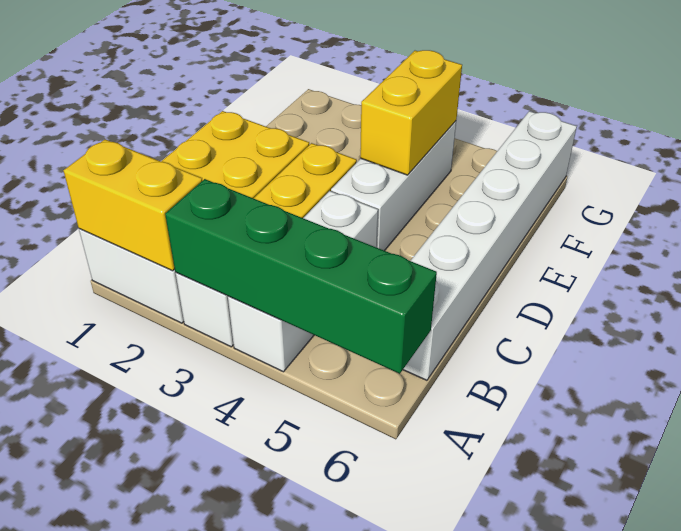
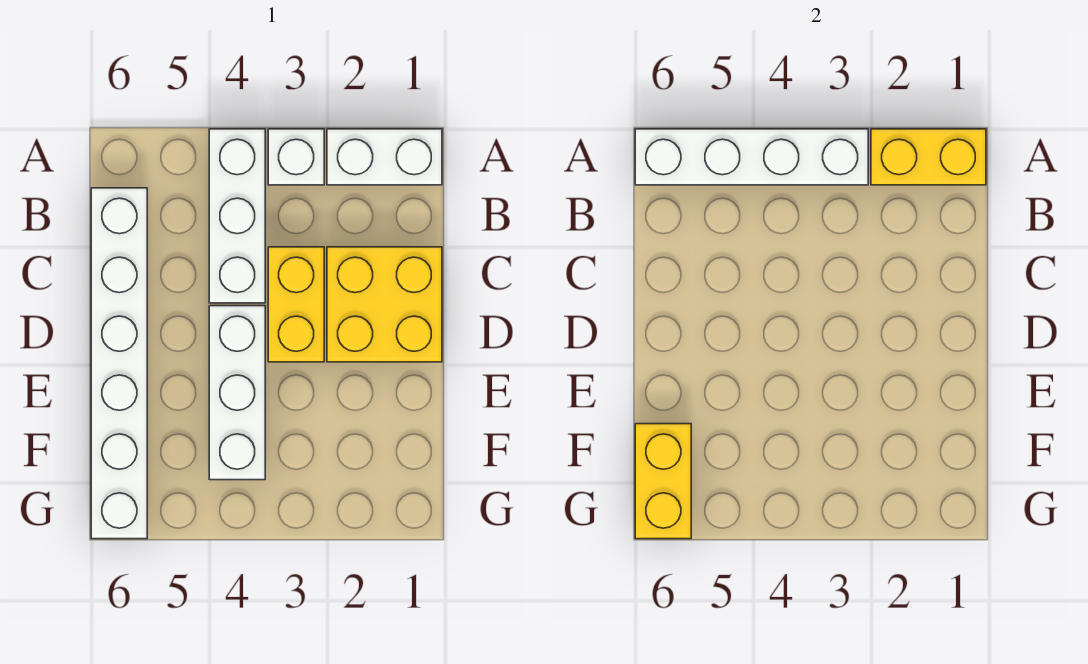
green brick A3:A6 level 2 -> white brick A3:A6 level 2
yellow brick E4:F4 level 2 -> yellow brick F6:G6 level 2

